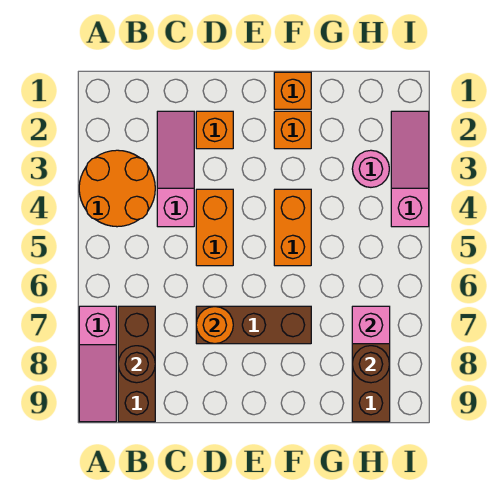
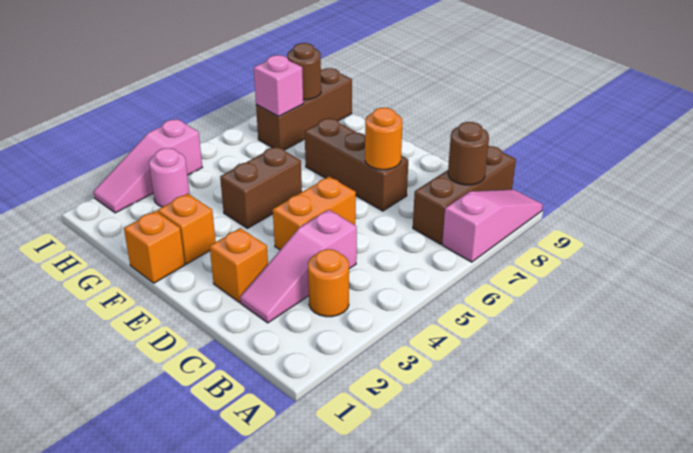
orange round brick A3:B4 level 1 -> orange round brick B3 level 1
orange brick F4:F5 level 1 -> brown brick F4:F5 level 1

